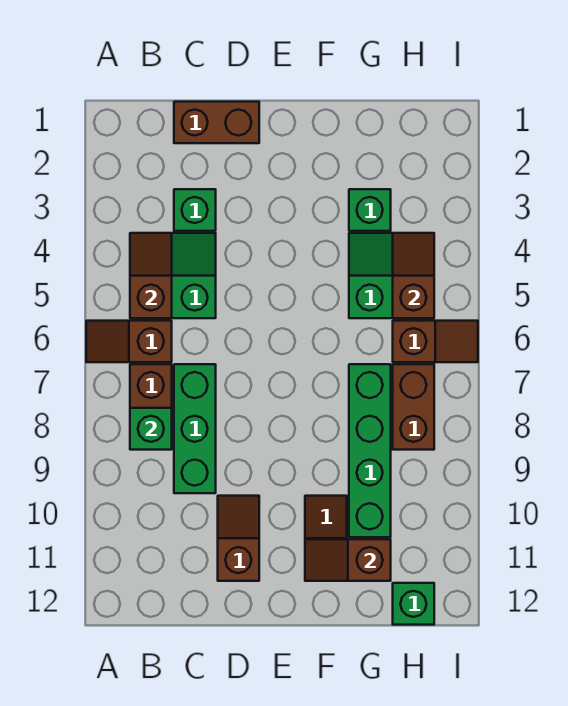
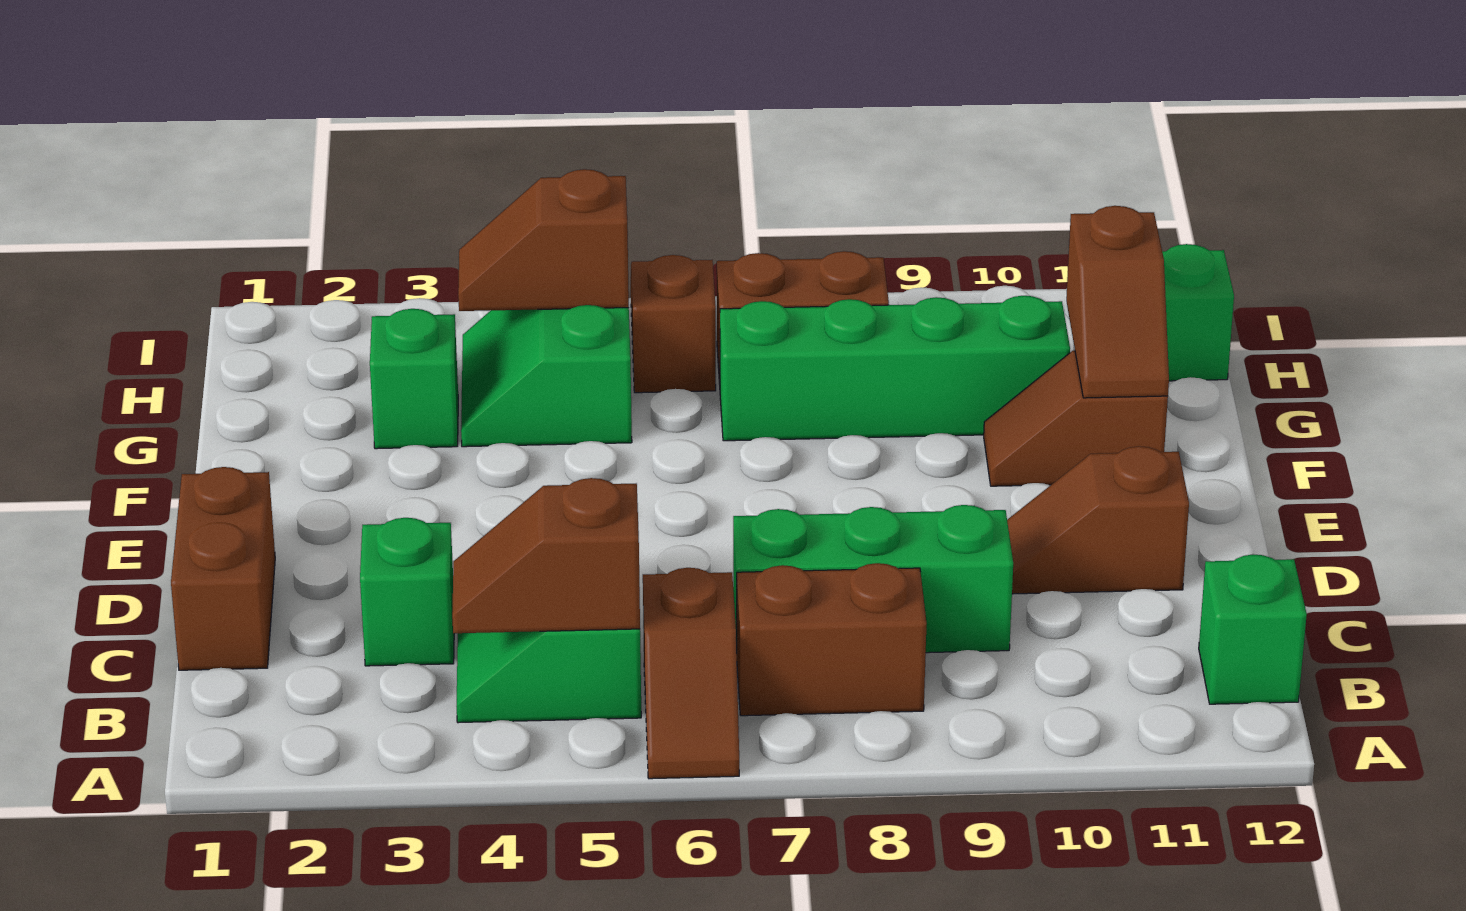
green brick B8 level 2 -> green brick B12 level 1

